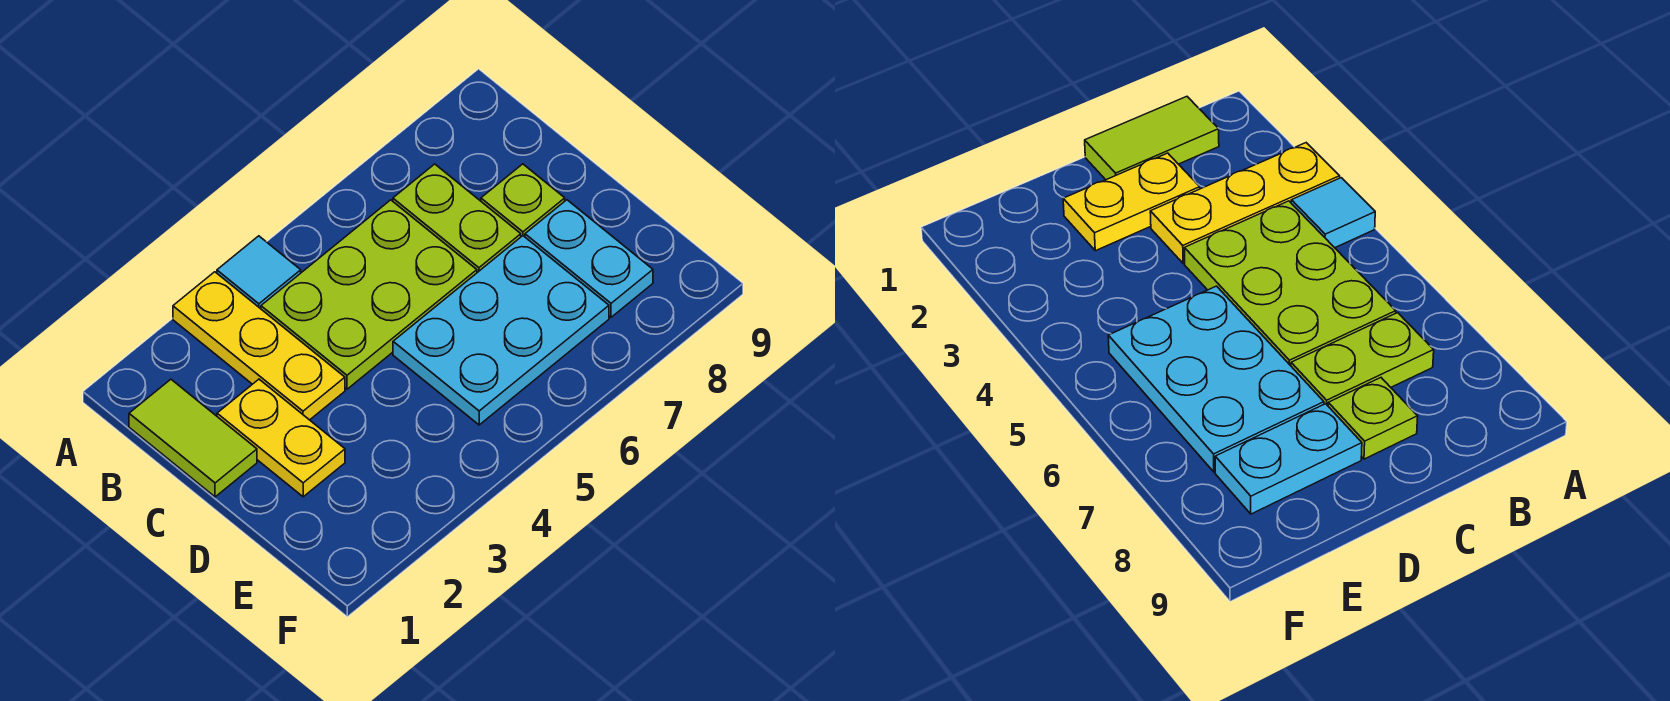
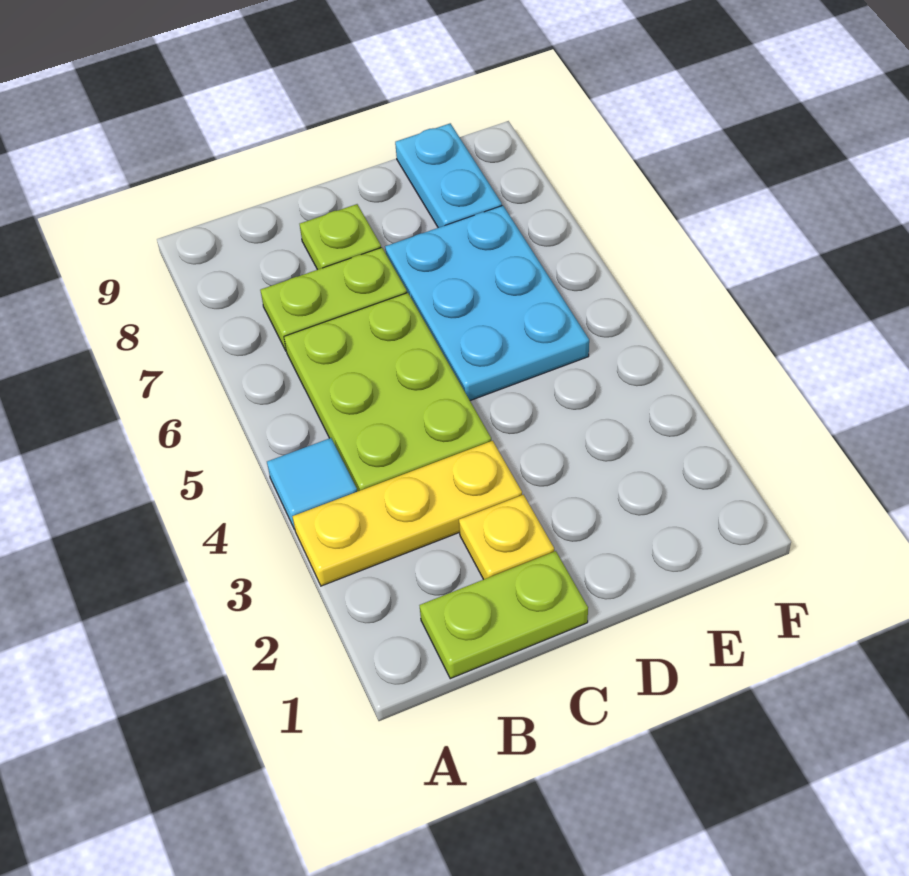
lime tile B1:C1 level 1 -> lime plate B1:C1 level 1
yellow plate C2:D2 level 1 -> yellow plate C2 level 1
cyan plate D8:E8 level 1 -> cyan plate E8:E9 level 1

